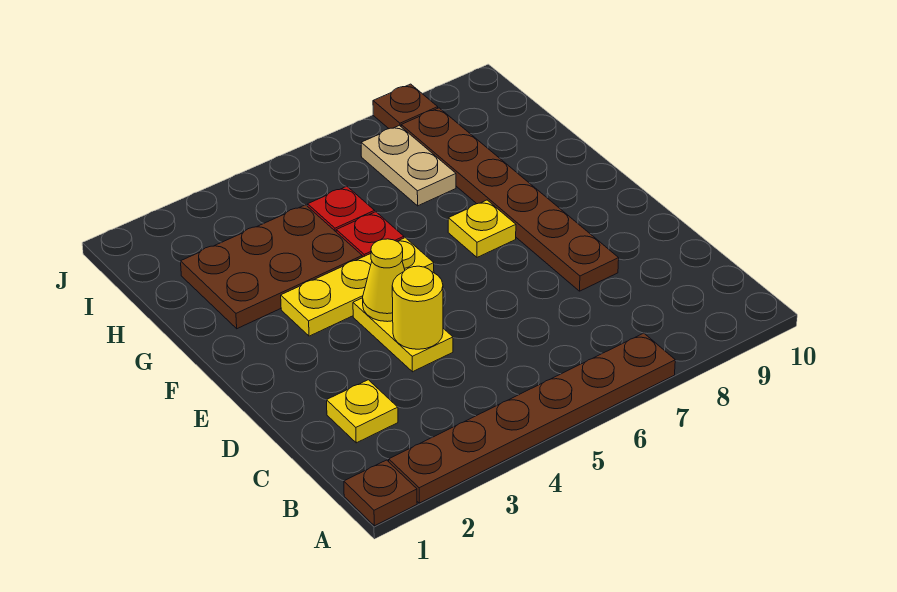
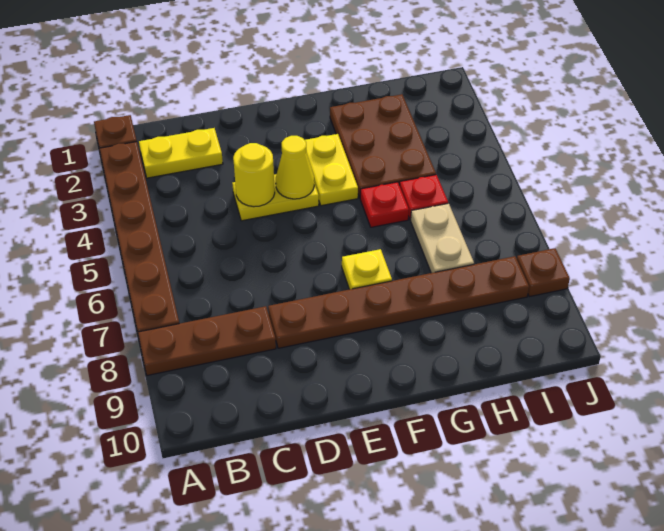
none -> brown plate A8:C8 level 1
yellow plate C2 level 1 -> yellow plate B2:C2 level 1
yellow plate F3:F5 level 1 -> yellow plate F3:F4 level 1
tan plate H7:I7 level 1 -> tan plate H6:H7 level 1

